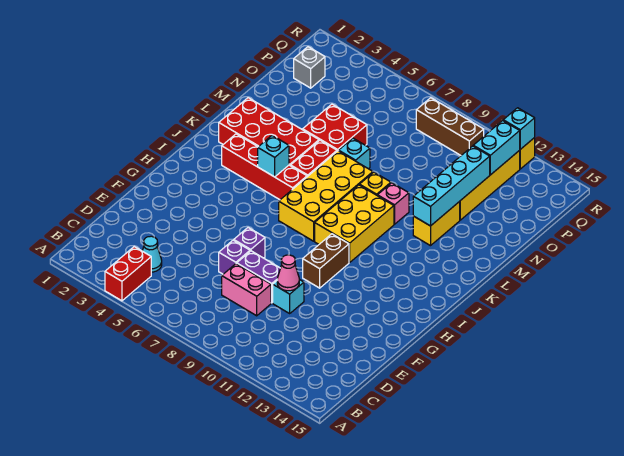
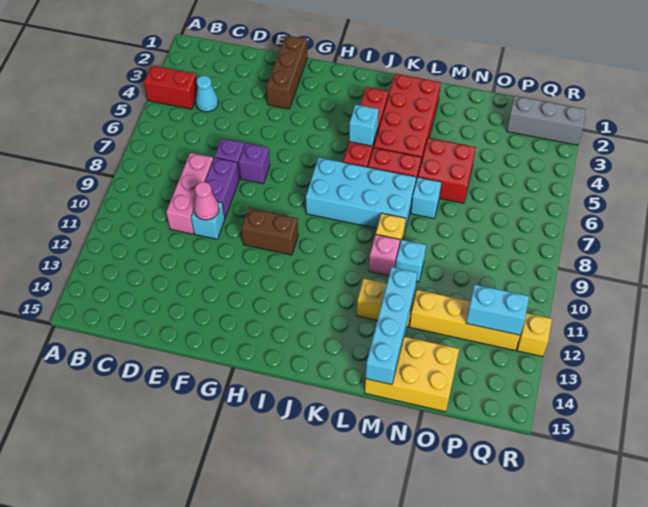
pink brick D8:D9 level 1 -> pink brick D8:D10 level 1
yellow brick I7:L8 level 1 -> cyan brick I7:L8 level 1
yellow brick I9:K10 level 1 -> yellow brick M14:O15 level 1
cyan brick L12:O12 level 2 -> cyan brick M12:M15 level 2
grey brick P2 level 1 -> grey brick P2:R2 level 1
brown brick Q8:Q10 level 1 -> brown brick F1:F3 level 1
cyan brick R12 level 2 -> cyan brick M10 level 1

